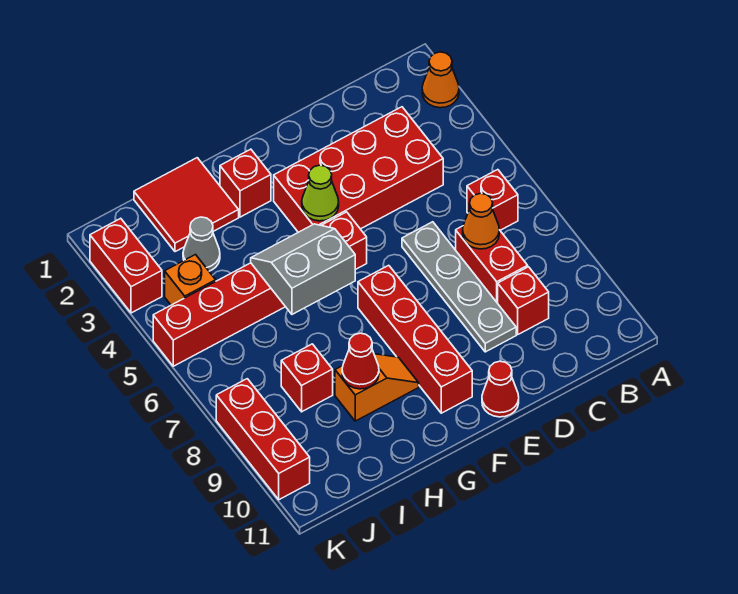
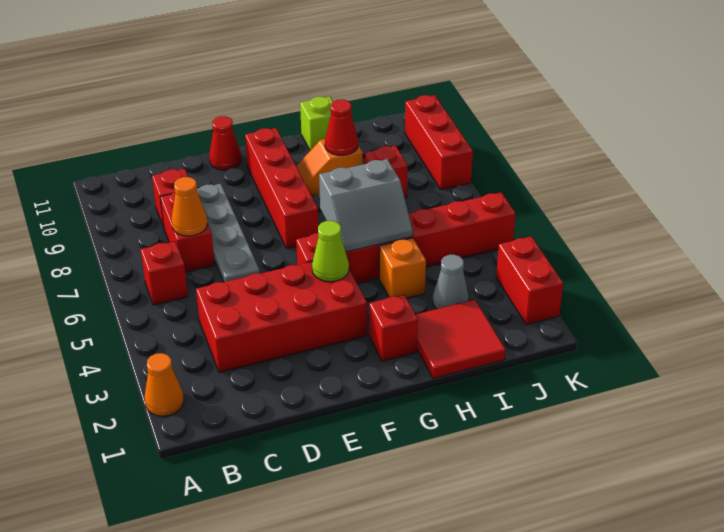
none -> lime brick H11 level 1
orange brick J4 level 1 -> orange brick H4 level 1

